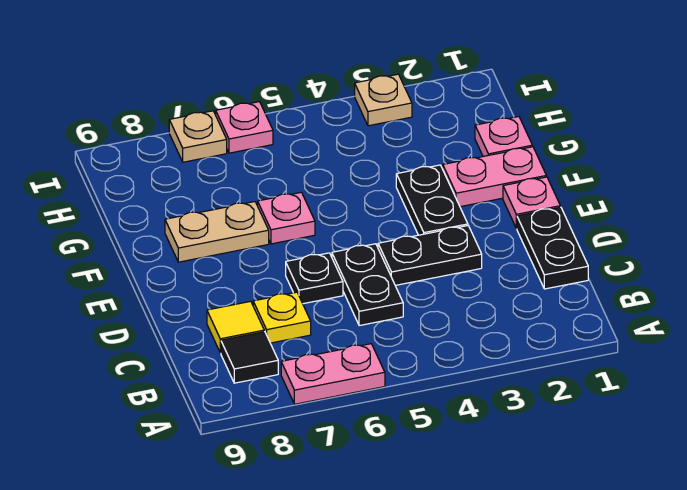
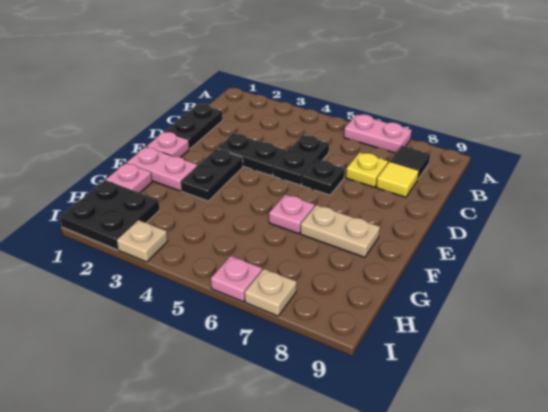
none -> black plate H1:I2 level 1

